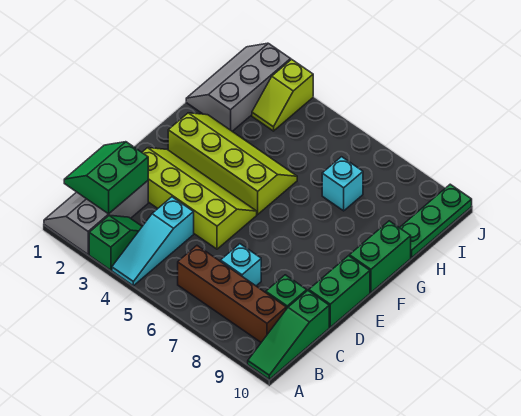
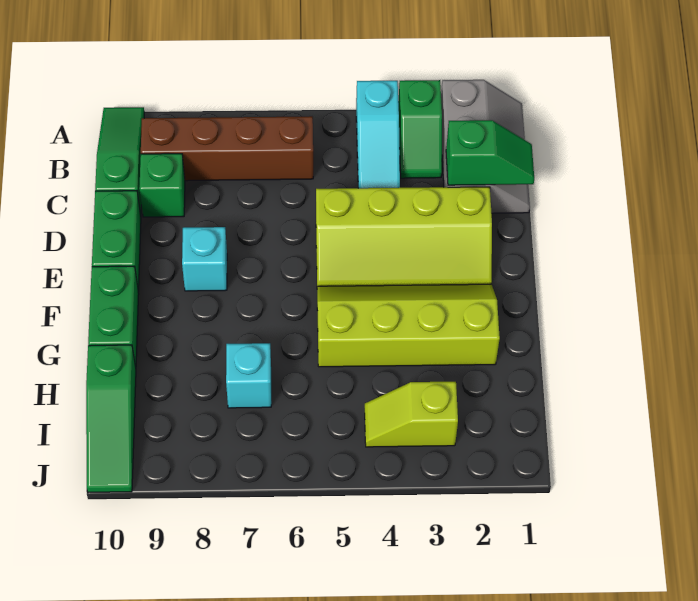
cyan slope A4:C4 level 1 top C -> cyan slope A4:C4 level 1 top A
green slope B1:C2 level 2 top 2 -> green slope C1:C2 level 2 top 2
cyan brick C7 level 1 -> cyan brick E8 level 1
lime slope F2:G5 level 1 top F -> lime slope F2:G5 level 1 top G
grey slope H1:J2 level 1 top 2 -> none
green plate H10:J10 level 1 -> green slope H10:J10 level 1 top H
lime slope I3:J3 level 1 top J -> lime slope I3:I4 level 1 top 3

